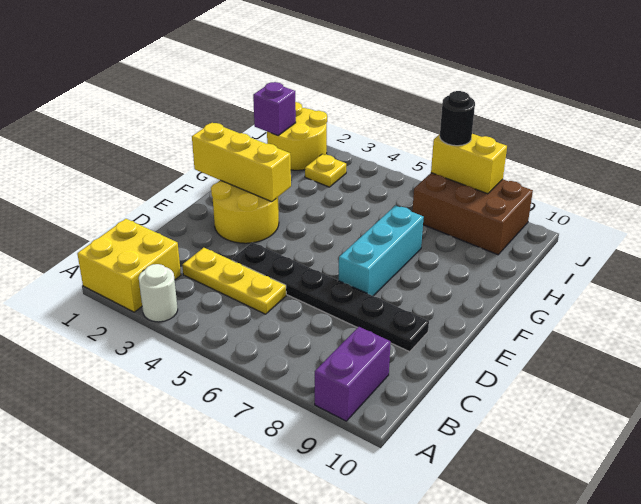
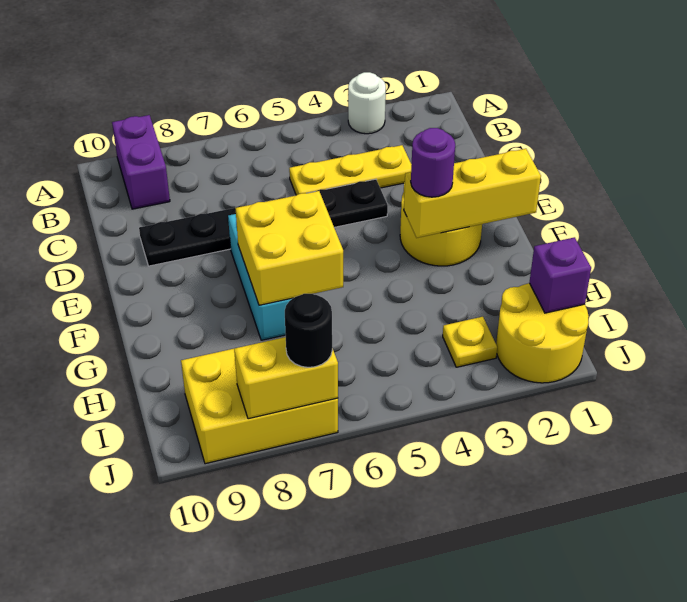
yellow brick A1:B2 level 1 -> yellow brick F6:G7 level 2
none -> purple round brick F3 level 3
brown brick I7:J9 level 1 -> yellow brick I7:J9 level 1

